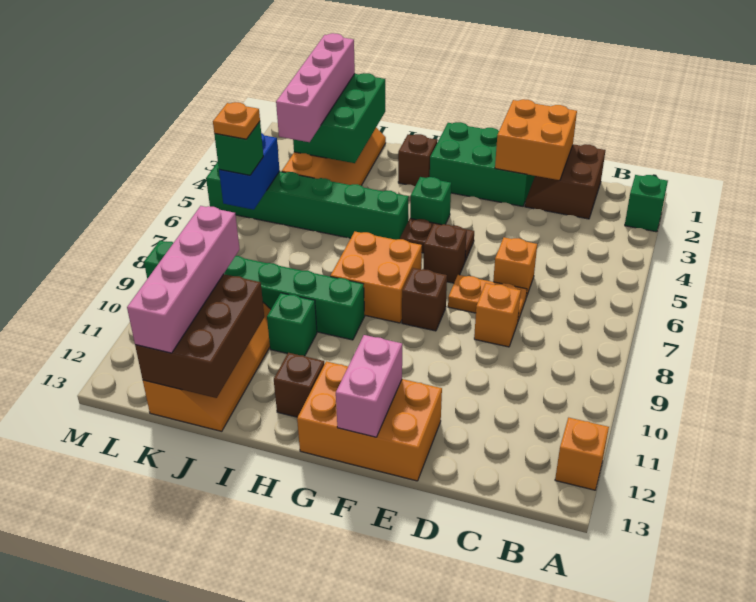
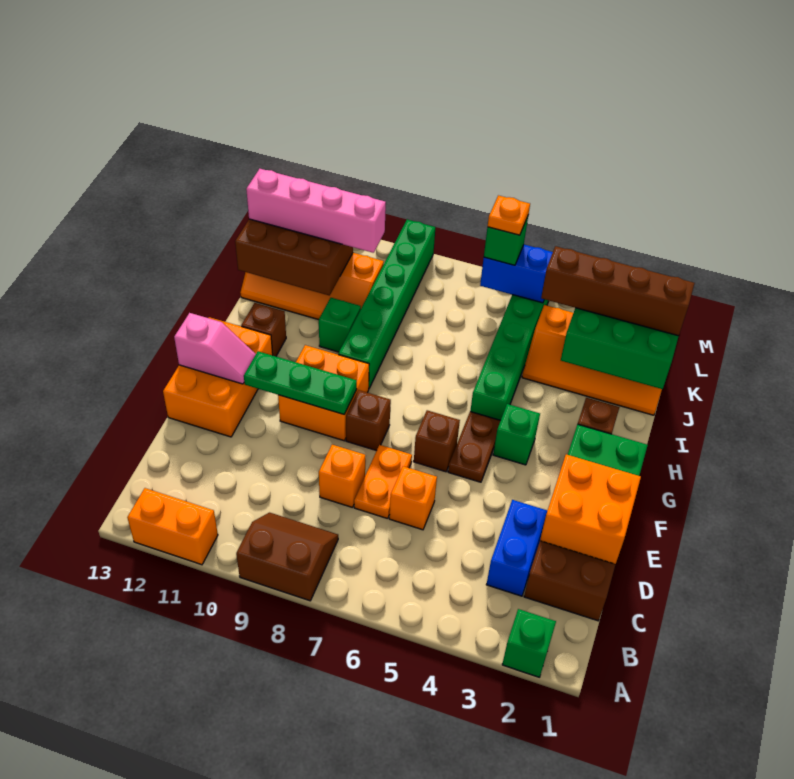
none -> brown slope A8:B9 level 1 top A
orange brick A12 level 1 -> orange brick A11:A12 level 1
none -> blue brick C3:D3 level 1
none -> green plate F9:F11 level 2
pink brick F12:F13 level 2 -> pink slope F12:F13 level 2 top 13
orange brick G7:H8 level 1 -> orange brick F9:G10 level 1
pink brick K1:K4 level 3 -> brown brick K1:K4 level 3

